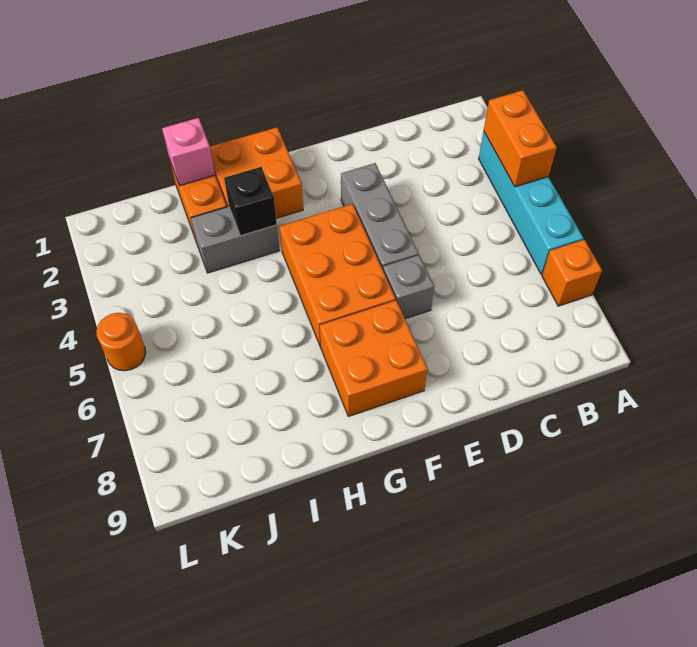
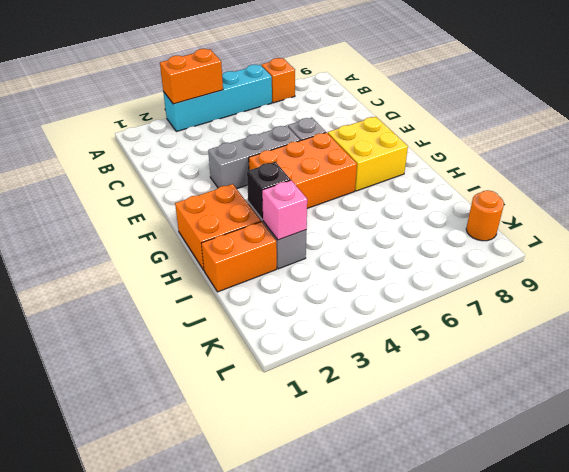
orange brick F7:G8 level 1 -> yellow brick F7:G8 level 1
pink brick I1 level 2 -> pink brick I3 level 2
orange round brick L5 level 1 -> orange round brick K9 level 1

